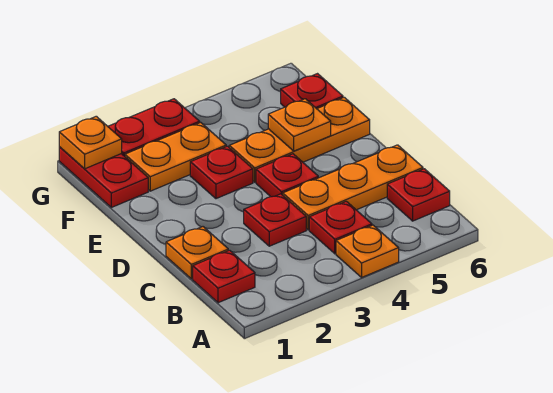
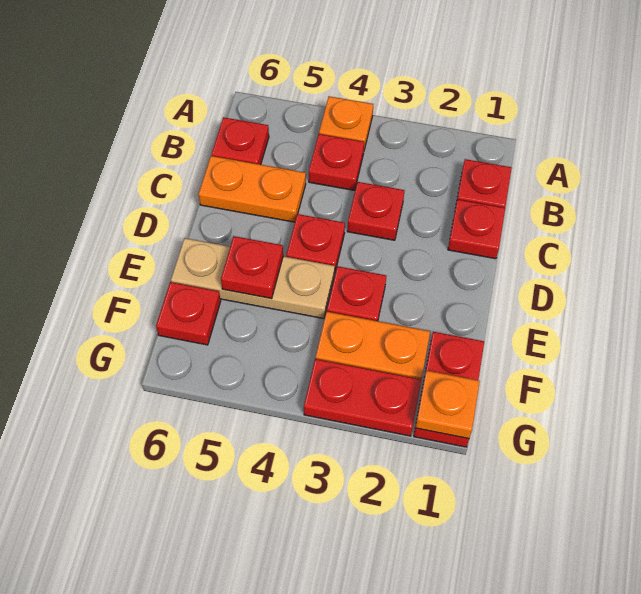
orange plate C1 level 1 -> red plate C1 level 1
orange plate C4:C6 level 1 -> orange plate C5:C6 level 1
orange plate E4:E6 level 1 -> tan plate E4:E6 level 1
orange plate E5 level 2 -> red plate E5 level 2

